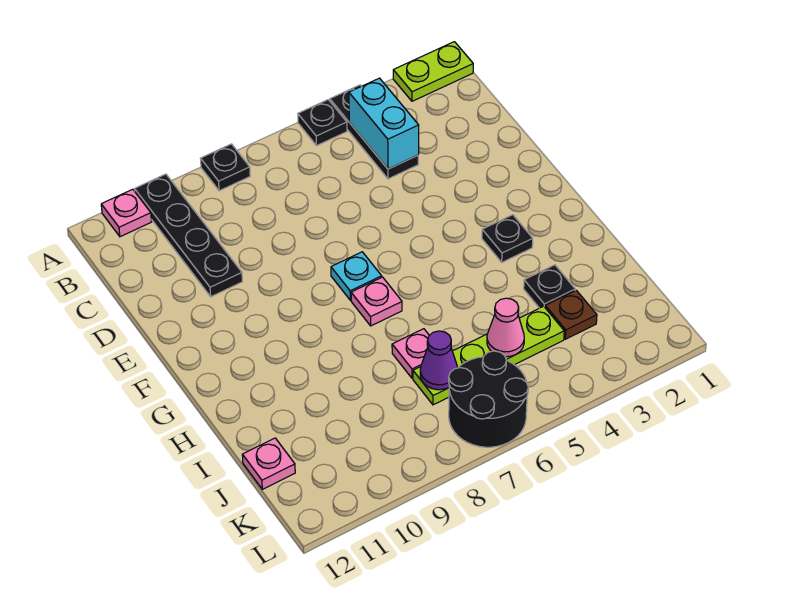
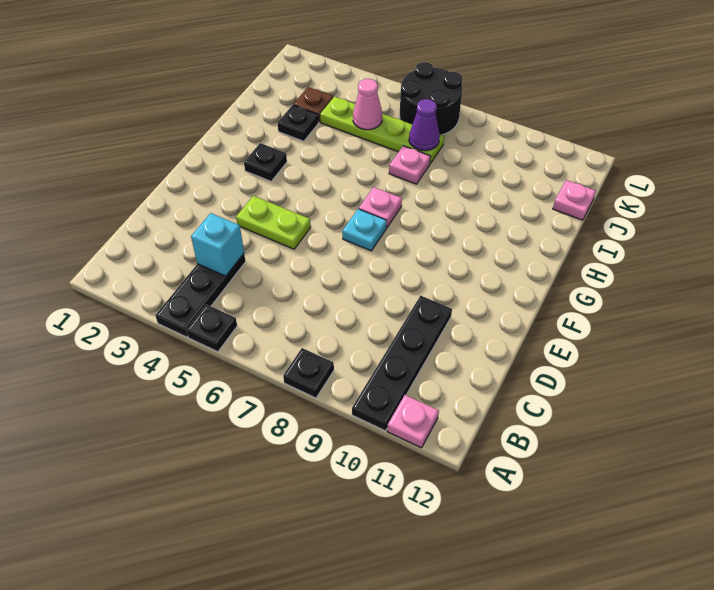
lime plate A1:A2 level 1 -> lime plate E4:E5 level 1
cyan brick B4:C4 level 2 -> cyan brick C4 level 2

